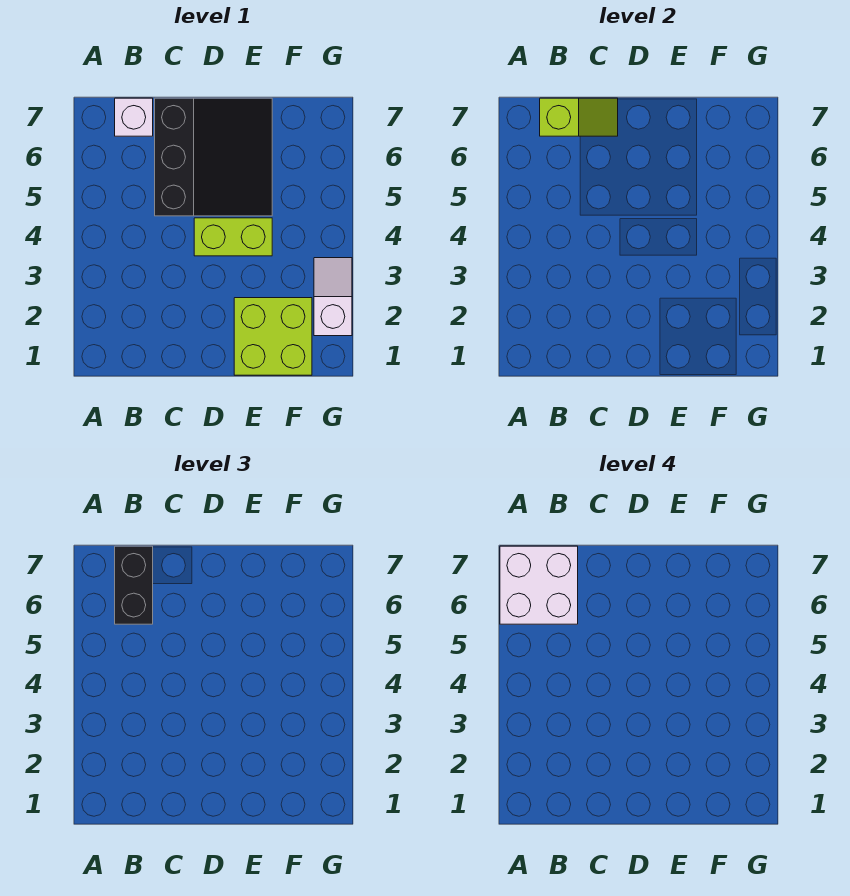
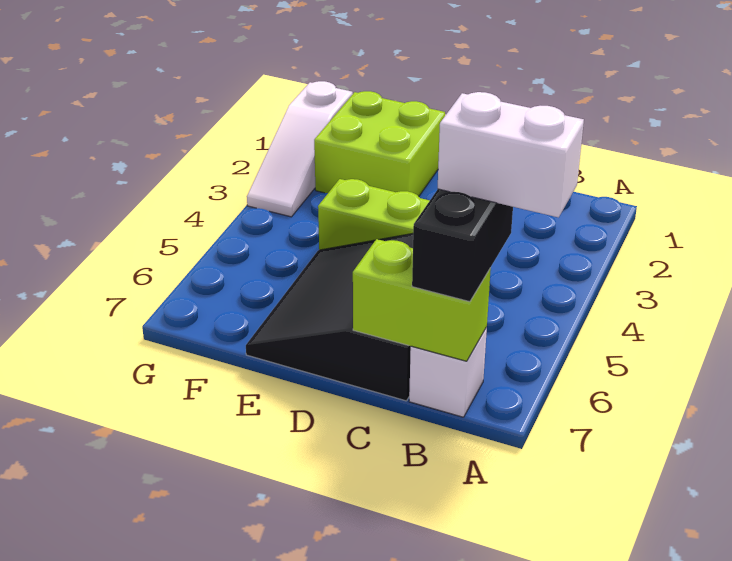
white brick A6:B7 level 4 -> white brick A6:B6 level 4
lime slope B7:C7 level 2 top B -> lime brick B7:C7 level 2
white slope G2:G3 level 1 top 2 -> white slope G1:G3 level 1 top 1

